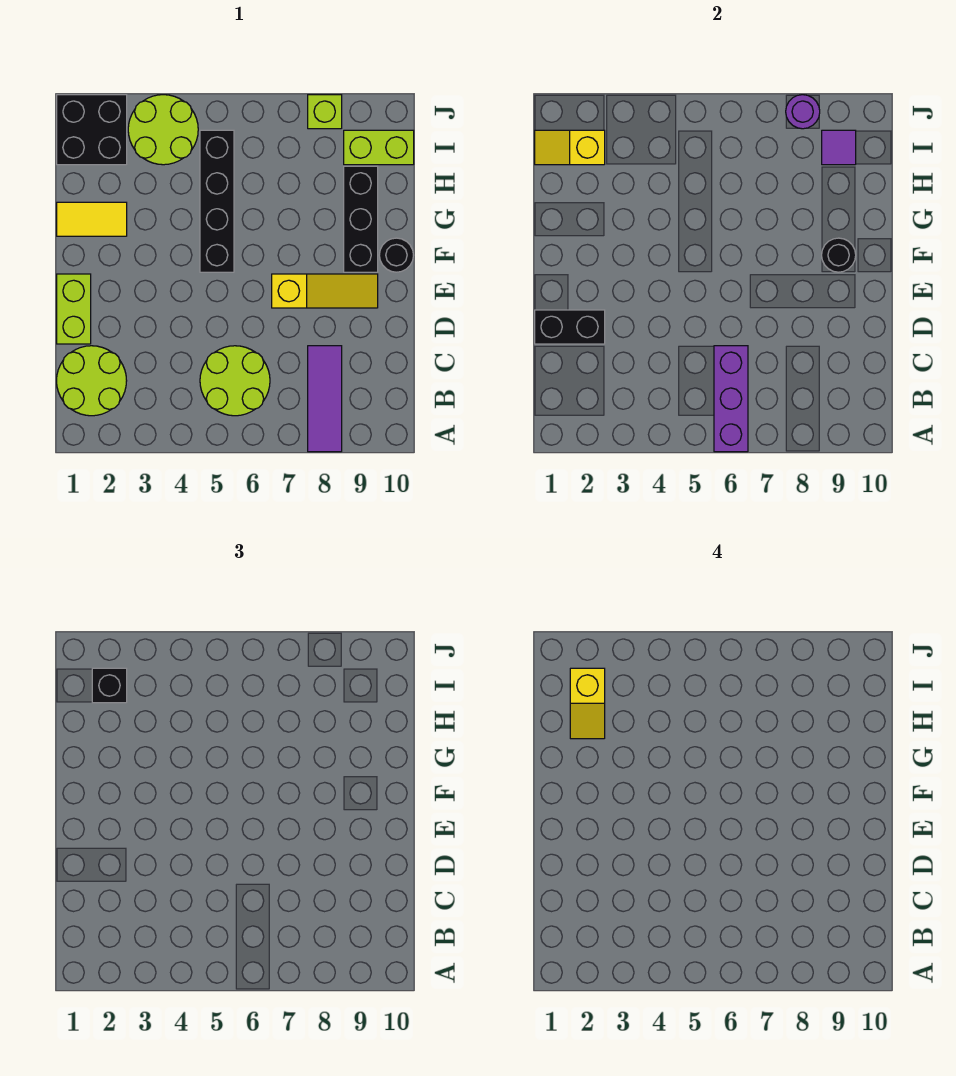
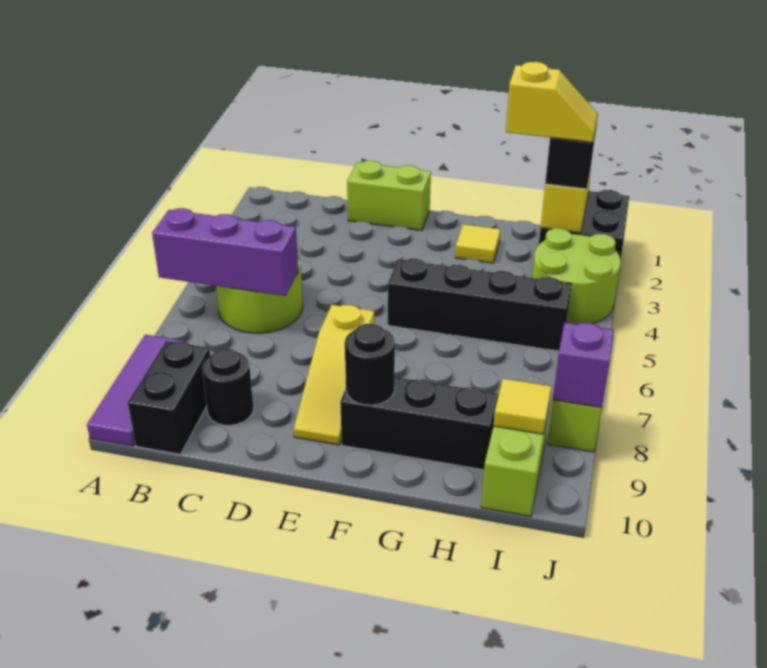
purple tile A8:C8 level 1 -> purple tile A8:A10 level 1
lime round brick B1:C2 level 1 -> none
black brick D1:D2 level 2 -> black brick B9:B10 level 1
black round brick F10 level 1 -> black round brick C9 level 1
yellow tile G1:G2 level 1 -> yellow tile G2 level 1
yellow slope H2:I2 level 4 top I -> yellow slope H2:I2 level 4 top H
purple tile I9 level 2 -> yellow tile I9 level 2
purple round brick J8 level 2 -> purple brick J8 level 2

